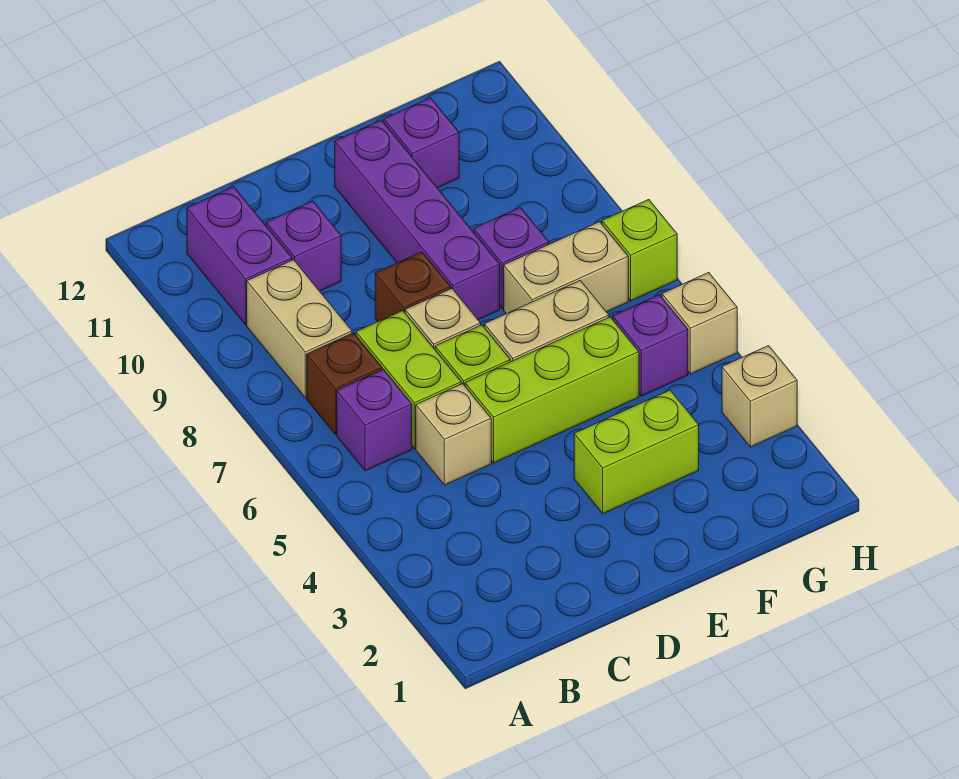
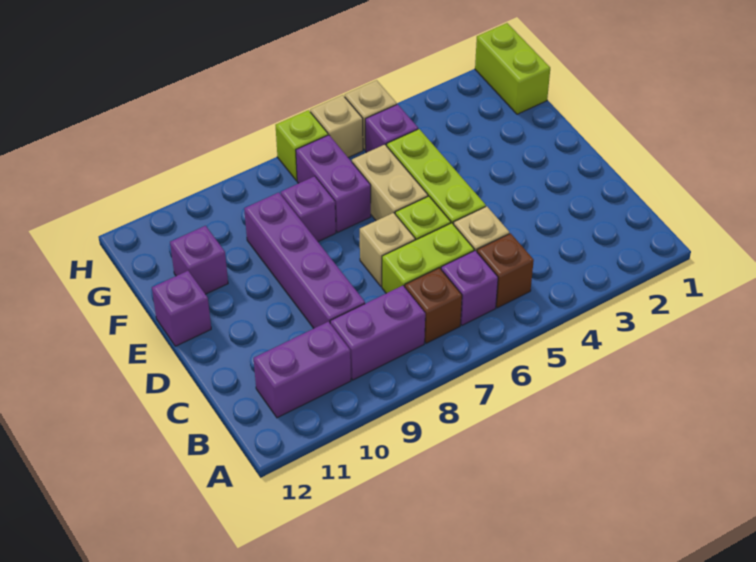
tan brick B8:B9 level 1 -> purple brick B8:B9 level 1
purple brick C10 level 1 -> purple brick E12 level 1
brown brick D8 level 1 -> brown brick B5 level 1
lime brick E3:F3 level 1 -> lime brick G1:H1 level 1
purple brick E8:E11 level 1 -> purple brick C9:F9 level 1
tan brick F7:G7 level 1 -> purple brick F7:G7 level 1
tan brick H3 level 1 -> tan brick H6 level 1

